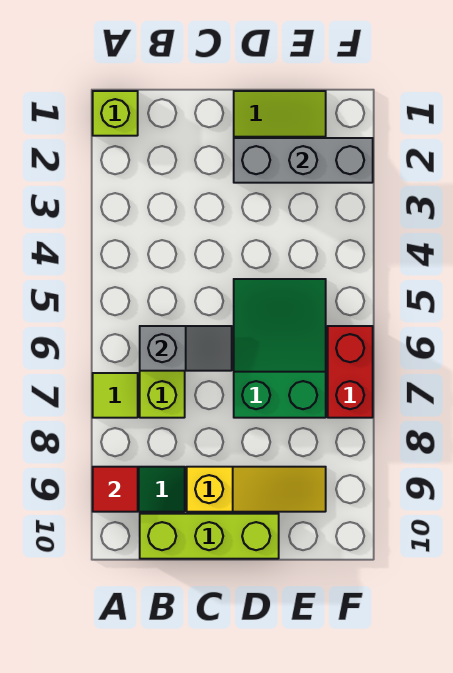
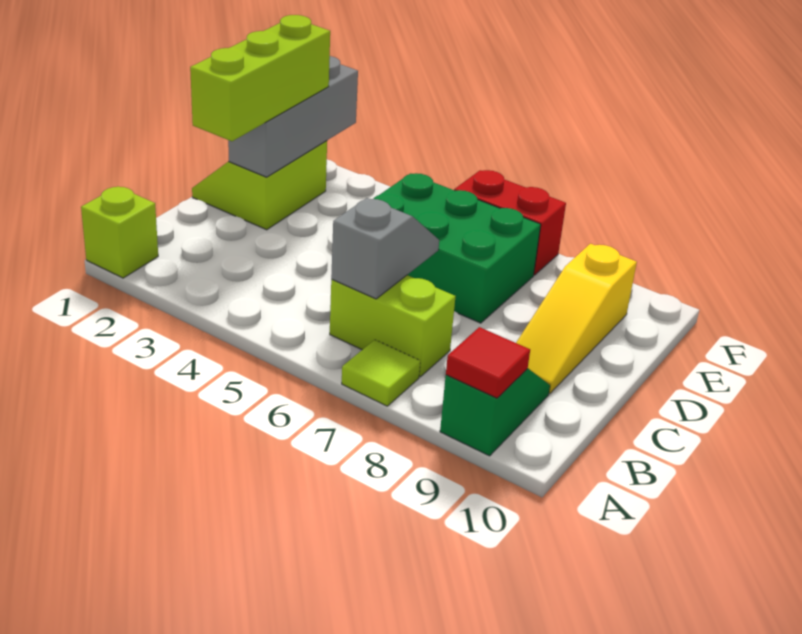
lime brick B10:D10 level 1 -> lime brick C2:E2 level 3
yellow slope C9:E9 level 1 top C -> yellow slope C9:E9 level 1 top E
green slope D5:E7 level 1 top 7 -> green brick D5:E7 level 1

